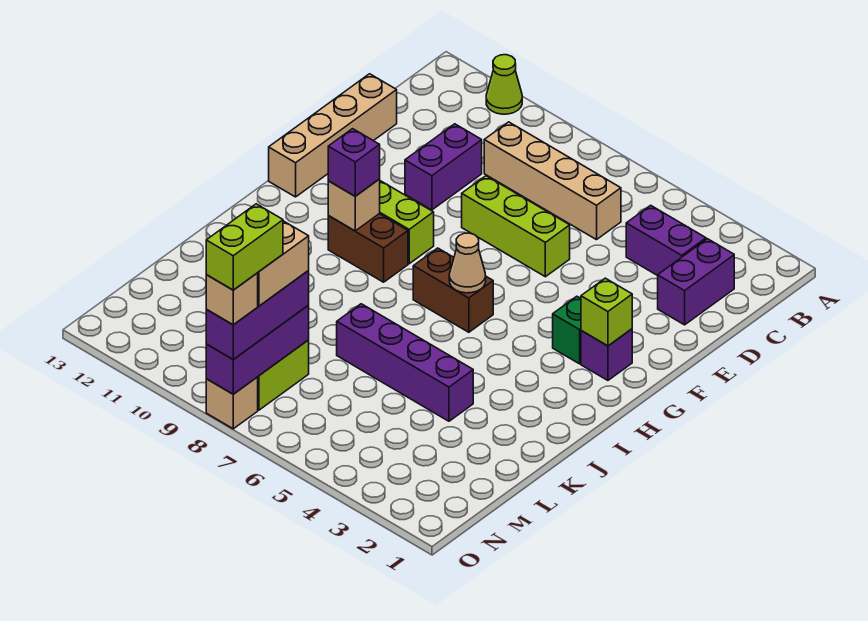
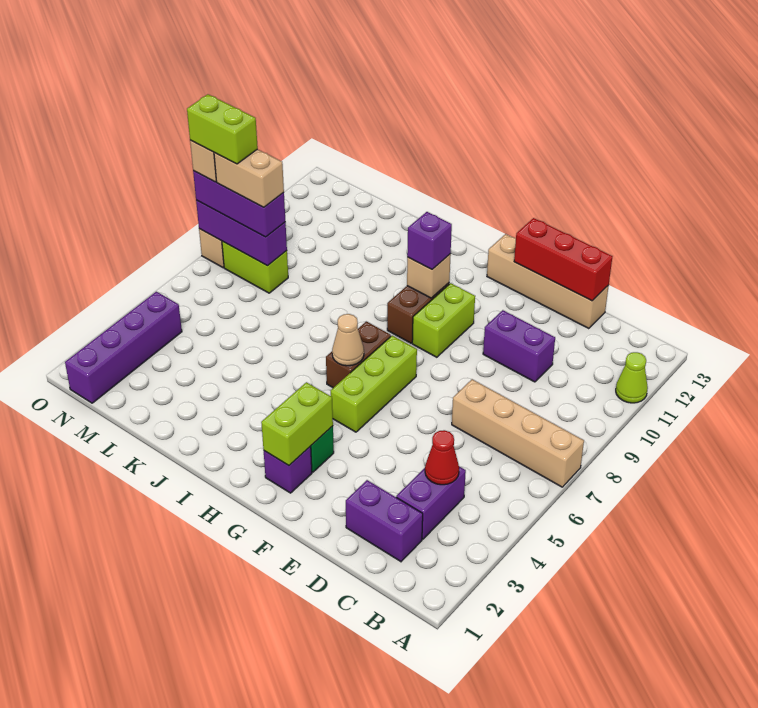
none -> red cone C4 level 2
tan brick C6:C9 level 1 -> tan brick A7:D7 level 1
none -> red brick D13:F13 level 2
lime brick E6:E8 level 1 -> lime brick G5:G7 level 1
lime brick G2 level 2 -> lime brick G2:G3 level 2
purple brick K4:K7 level 1 -> purple brick N1:N4 level 1

